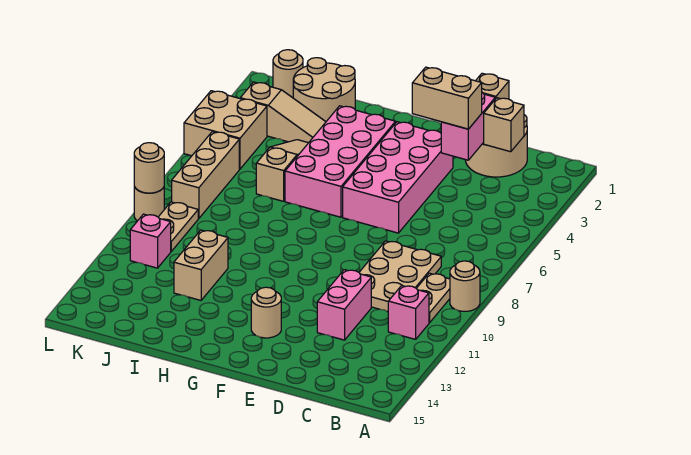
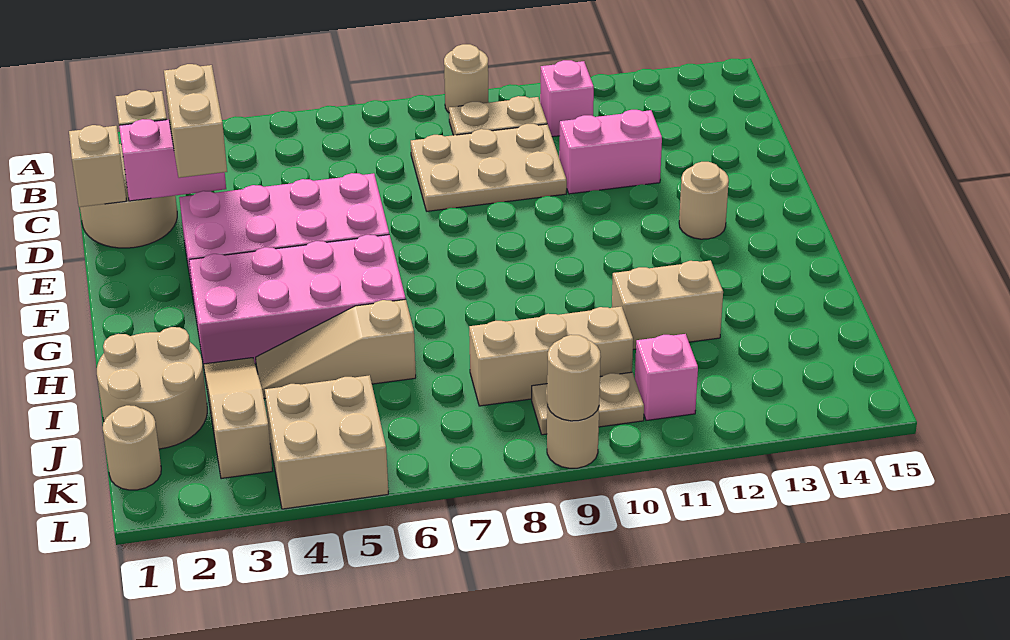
tan brick K6:K8 level 1 -> tan brick J8:J10 level 1

